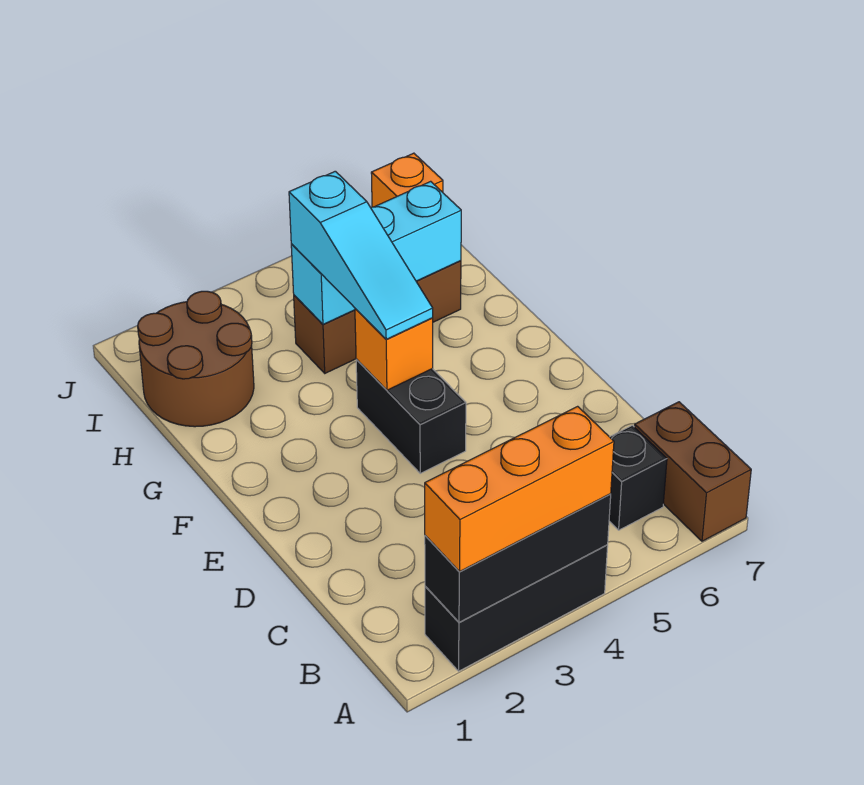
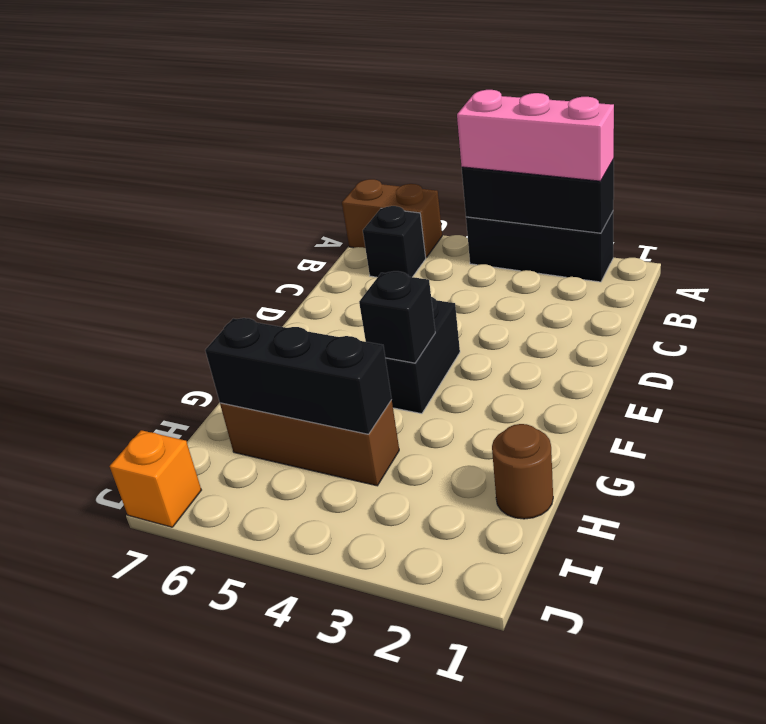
orange brick A2:A4 level 3 -> pink brick A2:A4 level 3
brown brick A7:B7 level 1 -> brown brick A6:A7 level 1
orange brick F4 level 2 -> black brick F4 level 2
cyan slope F4:H4 level 3 top H -> none
brown round brick H1:I2 level 1 -> brown round brick H1 level 1
cyan brick H4:H6 level 2 -> black brick H4:H6 level 2

